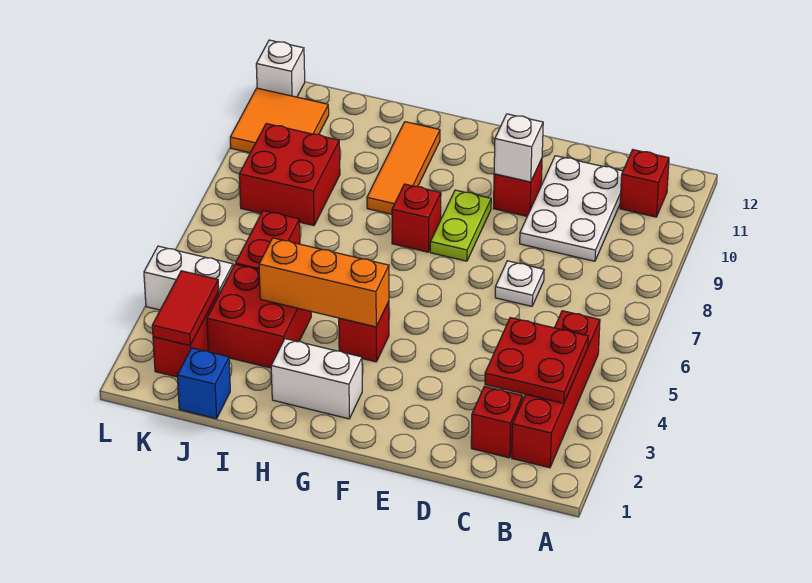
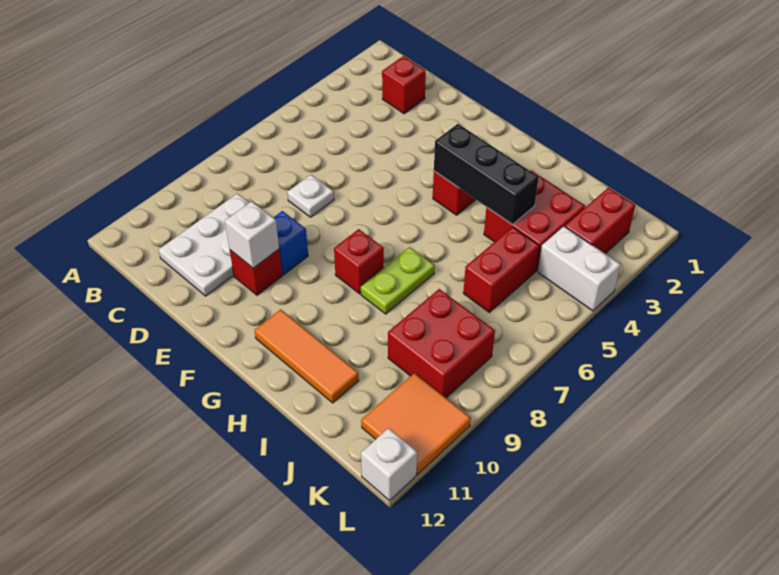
red brick B2:B5 level 1 -> none
red plate B3:C4 level 2 -> none
red brick B11 level 1 -> none
lime plate F8:F9 level 1 -> lime plate H7:H8 level 1
white brick G2:H2 level 1 -> none
orange brick G4:I4 level 2 -> black brick G4:I4 level 2
orange tile H9:H11 level 1 -> orange tile G11:I11 level 1
blue brick J1 level 1 -> blue brick E9 level 1
red tile K2:K3 level 2 -> none

